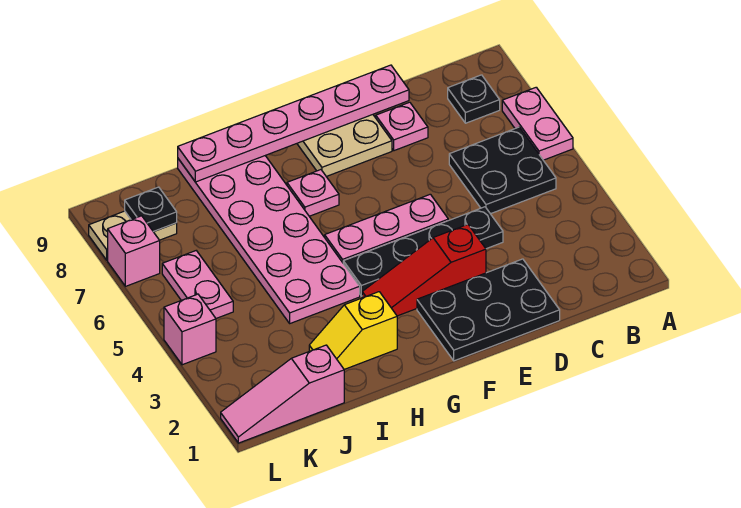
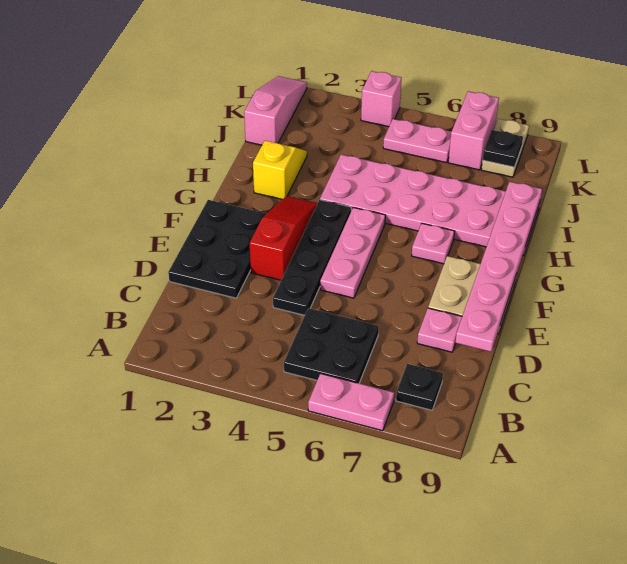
pink brick L7 level 1 -> pink brick K7:L7 level 1

